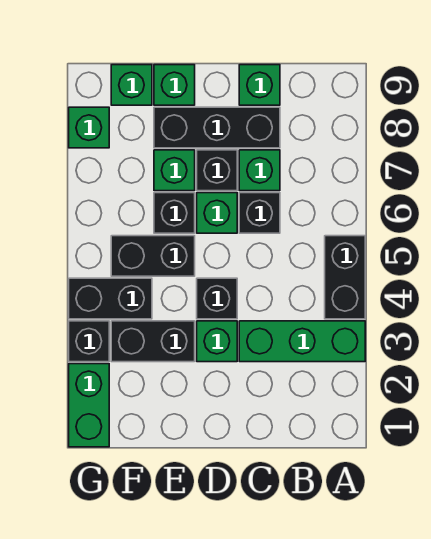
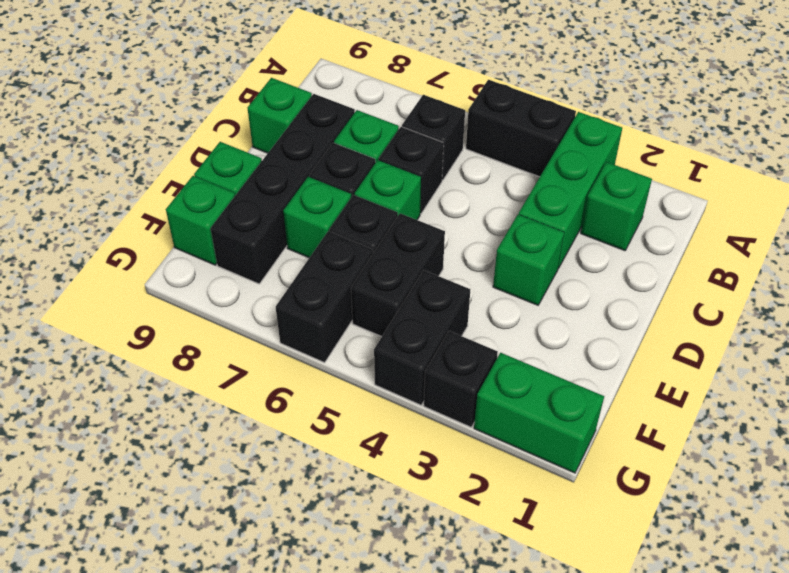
black brick C8:E8 level 1 -> black brick C8:F8 level 1
black brick D4 level 1 -> black brick B6 level 1
black brick E3:F3 level 1 -> black brick F6:G6 level 1
green brick G8 level 1 -> green brick B2 level 1

